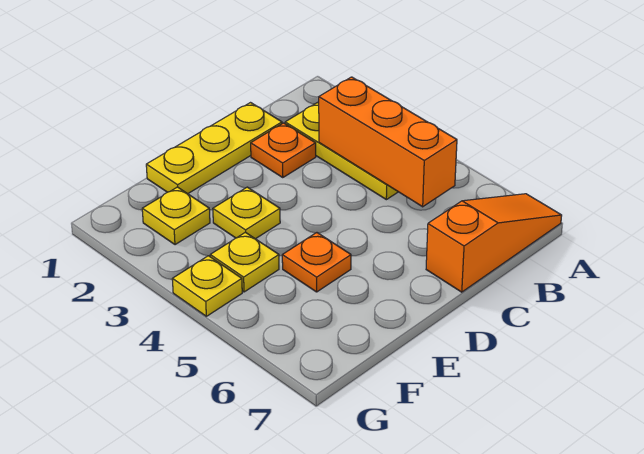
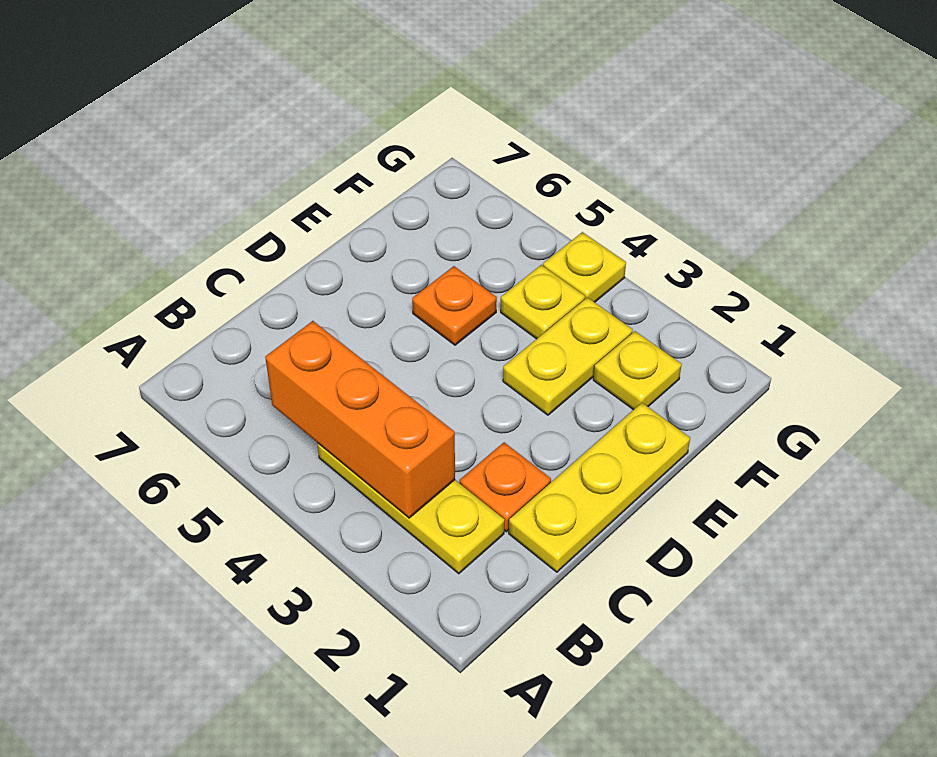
orange slope A7:C7 level 1 top C -> none
yellow plate E3 level 1 -> yellow plate E3:F3 level 1

